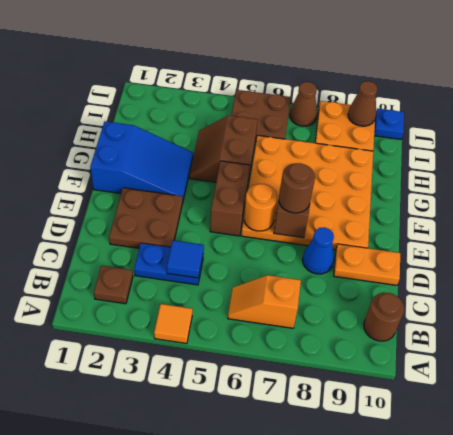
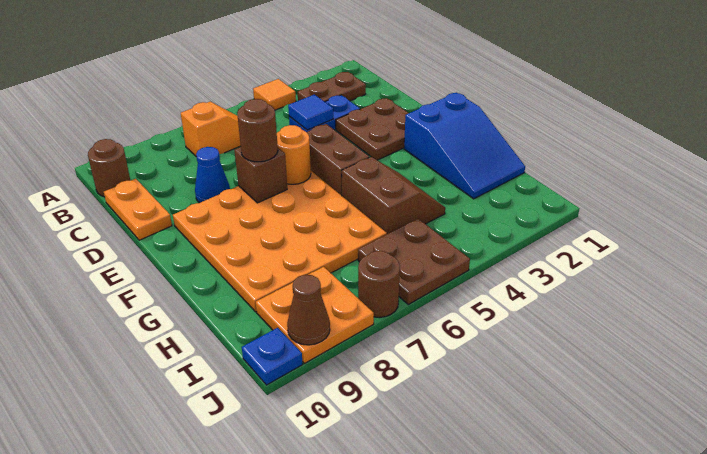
brown plate B2 level 1 -> brown plate B2:B3 level 1
orange plate D9:D10 level 1 -> orange plate C10:D10 level 1
blue slope F1:G3 level 1 top 1 -> blue slope F1:H2 level 1 top F
brown cone J7 level 1 -> brown round brick J7 level 1

